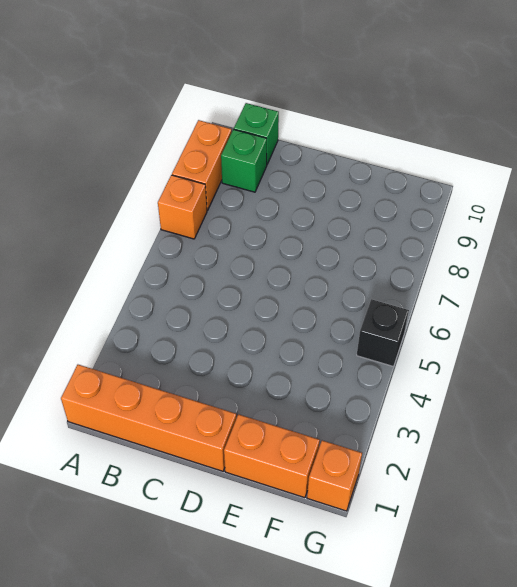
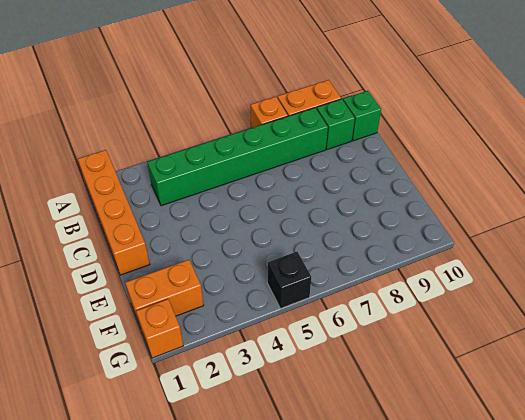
none -> green brick B3:B8 level 1
orange brick E1:F1 level 1 -> orange brick F1:F2 level 1

